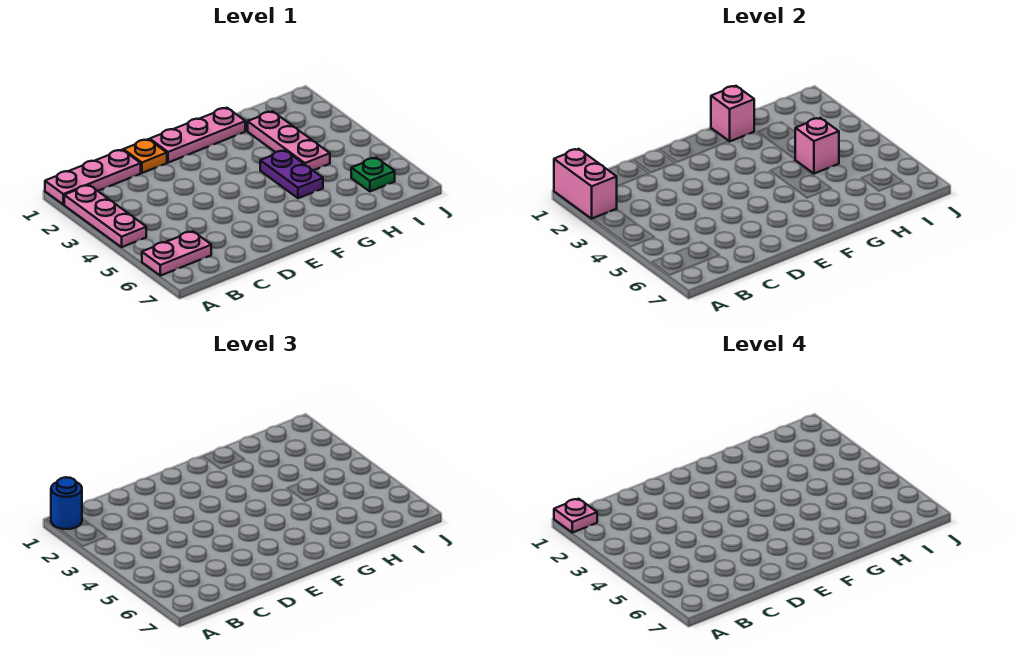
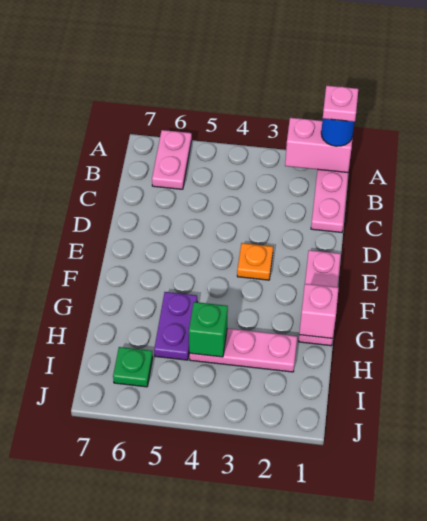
pink plate A2:A4 level 1 -> none
orange plate D1 level 1 -> orange plate E3 level 1
purple plate G4:G5 level 1 -> purple plate G5:H5 level 1
pink brick H4 level 2 -> green brick H4 level 2

